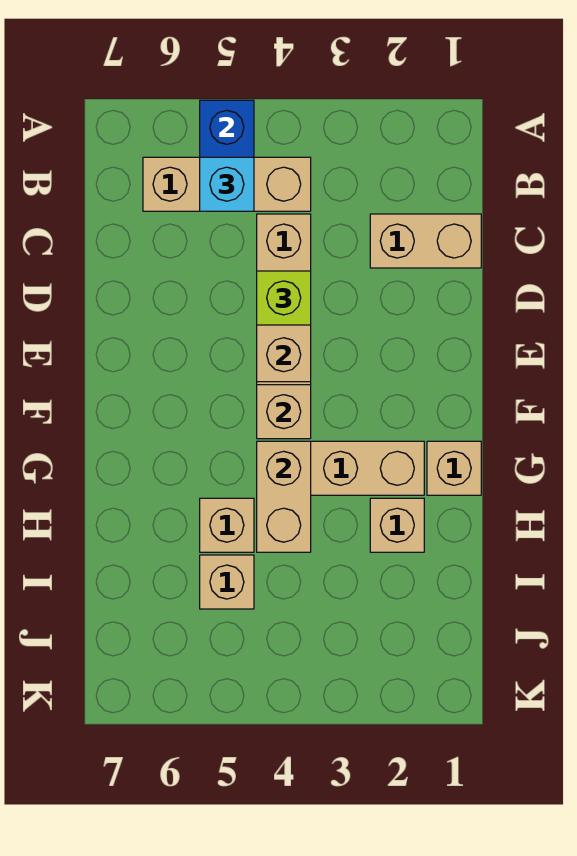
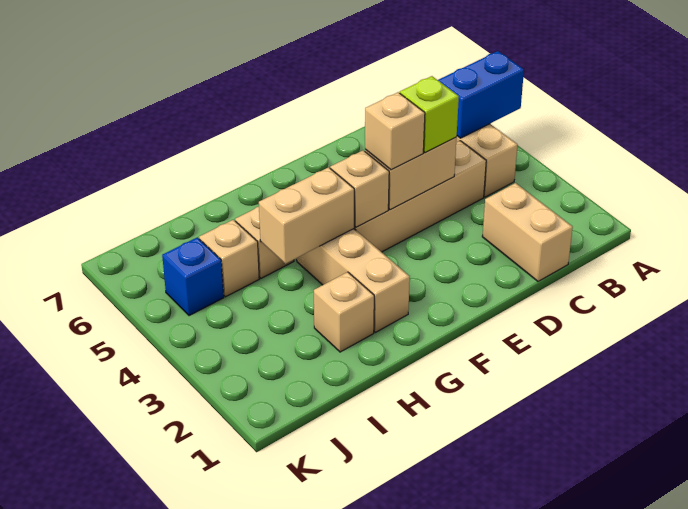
cyan brick B5 level 3 -> none
tan brick G1 level 1 -> tan brick E4 level 3
none -> blue brick J5 level 1

